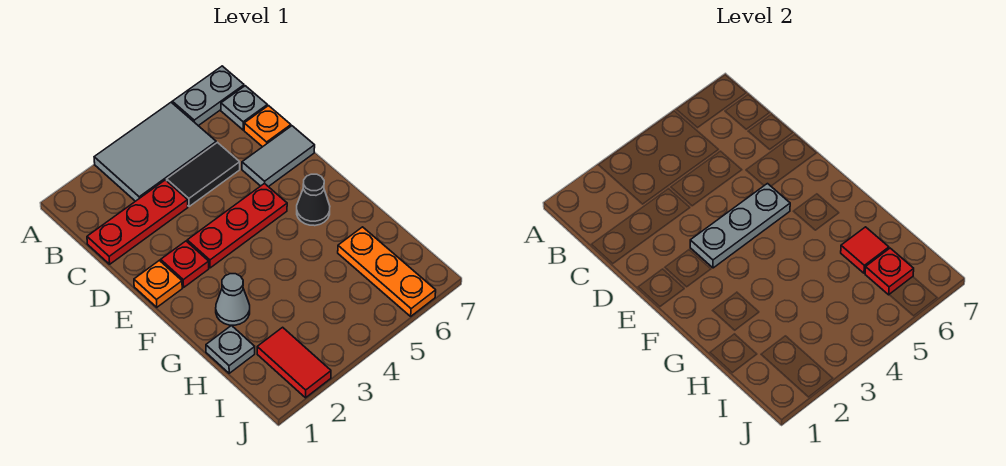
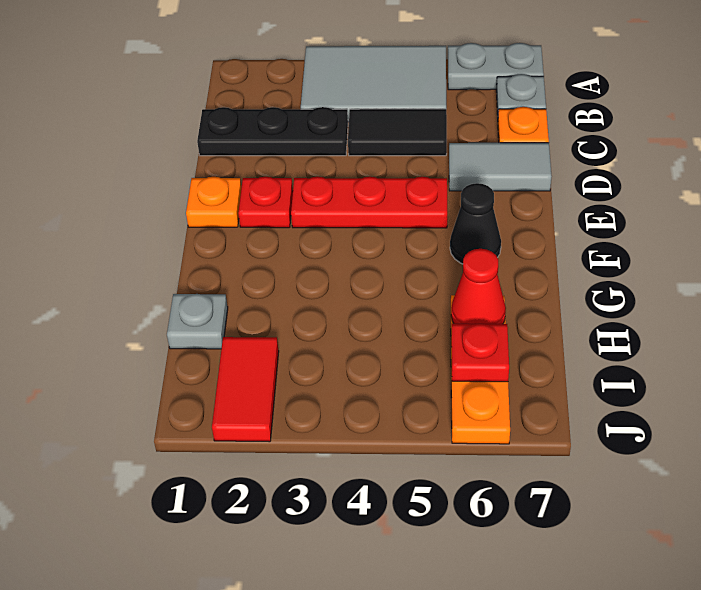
red plate C1:C3 level 1 -> black plate C1:C3 level 1
grey plate E3:E5 level 2 -> none
grey cone G2 level 1 -> none
red tile H6 level 2 -> red cone H6 level 2

